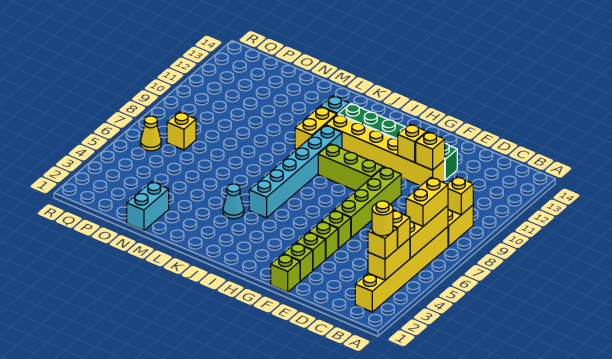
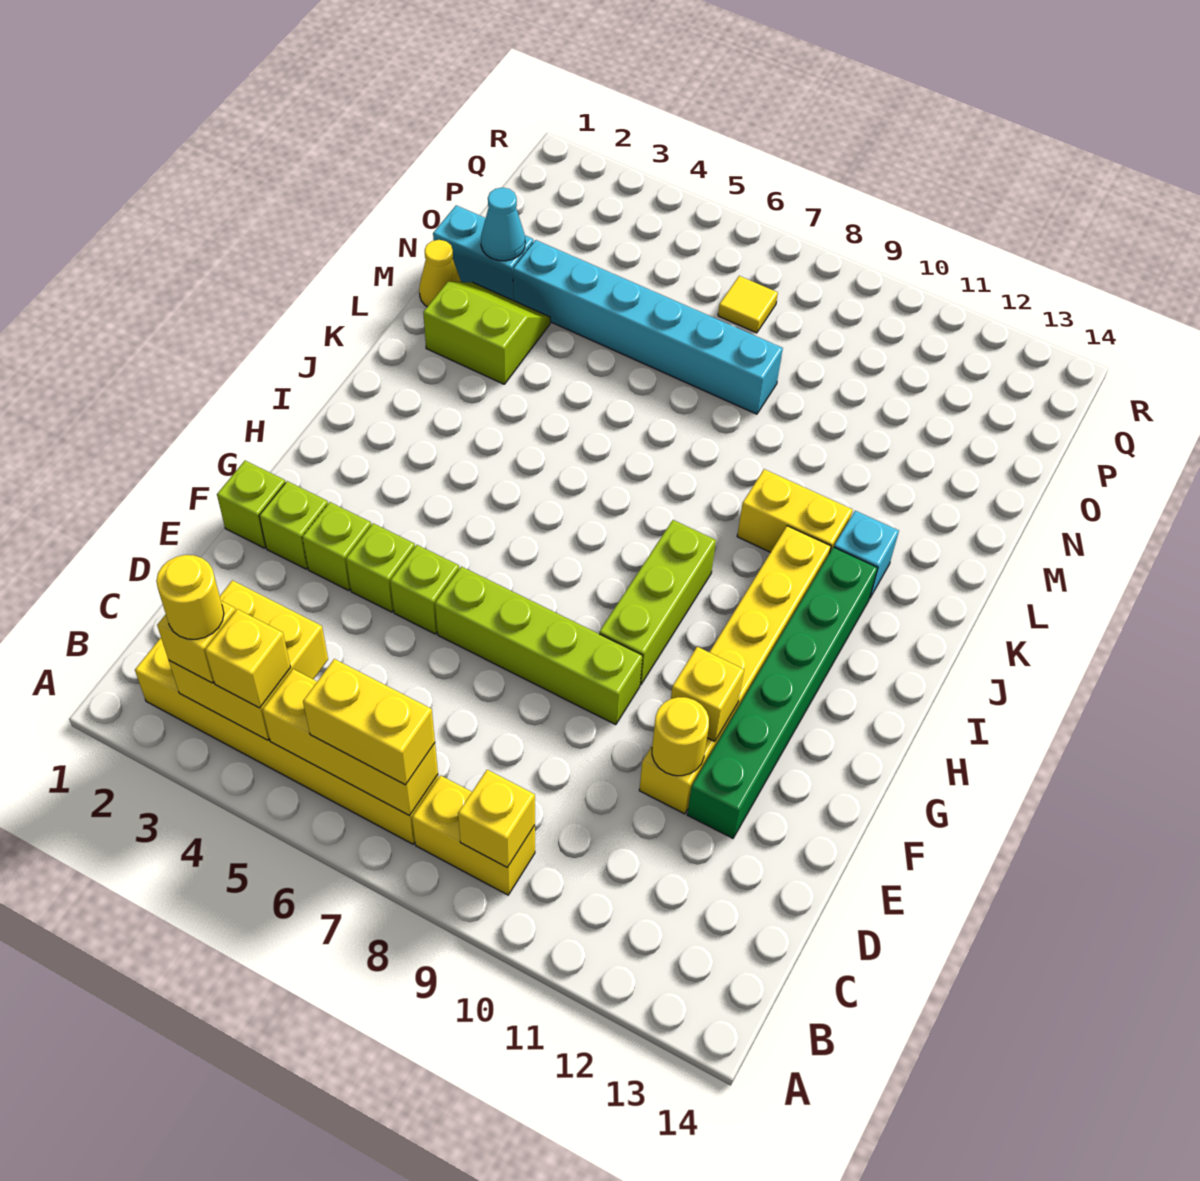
yellow brick B3:B4 level 2 -> yellow brick B3:C4 level 2
yellow brick E11 level 2 -> yellow round brick E11 level 2
cyan brick J5:J10 level 1 -> cyan brick N3:N8 level 1
cyan cone K4 level 1 -> cyan cone N2 level 2
none -> lime slope L2:M3 level 1 top L
yellow brick P7 level 1 -> yellow tile P7 level 1
yellow cone Q6 level 1 -> yellow cone M1 level 1

